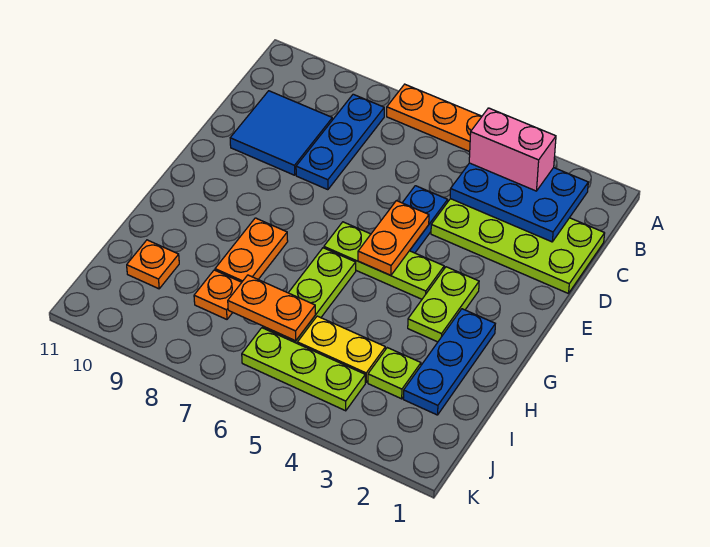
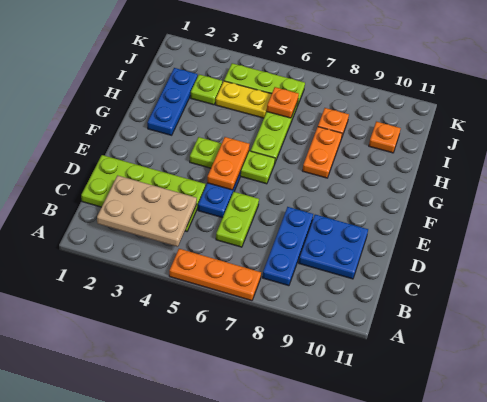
blue plate B2:C4 level 2 -> tan plate B2:C4 level 2
pink brick B3:B4 level 3 -> none
blue tile C9:D10 level 1 -> blue plate C9:D10 level 1
lime plate F3:G3 level 1 -> lime plate C6:D6 level 1
orange plate I6:I7 level 2 -> orange plate I6 level 2

